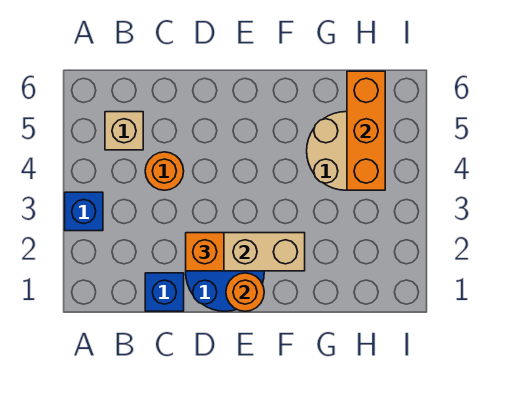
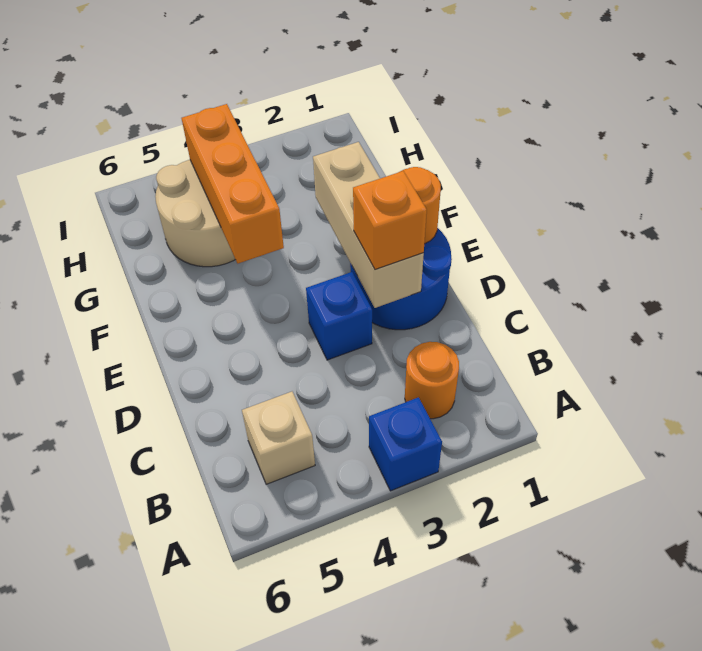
blue brick C1 level 1 -> blue brick D3 level 1
orange round brick C4 level 1 -> orange round brick B2 level 1
orange brick H4:H6 level 2 -> orange brick F4:H4 level 2

